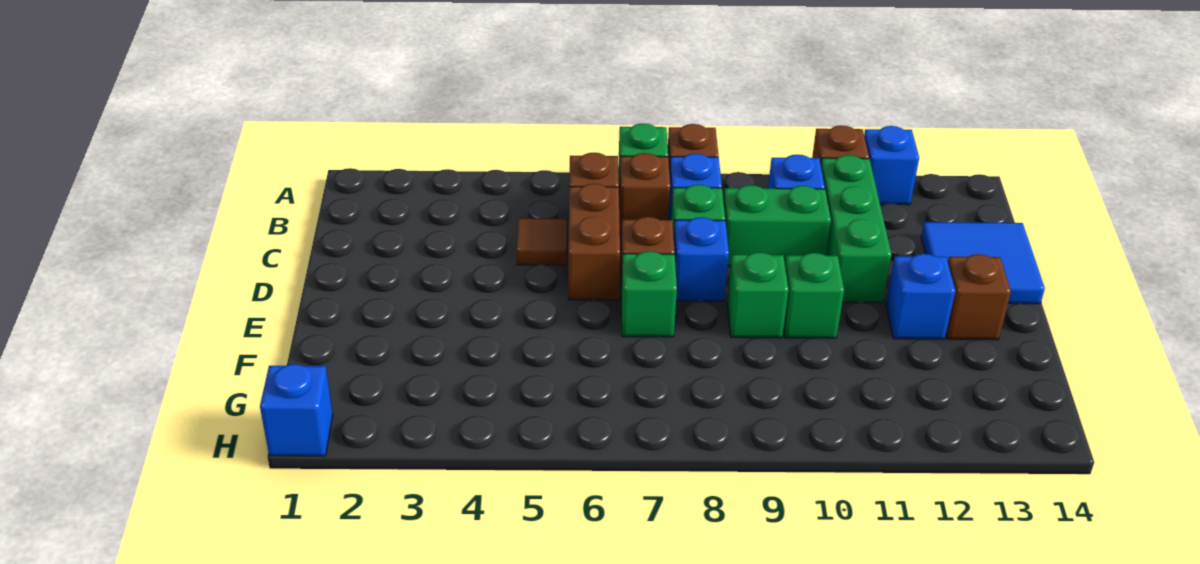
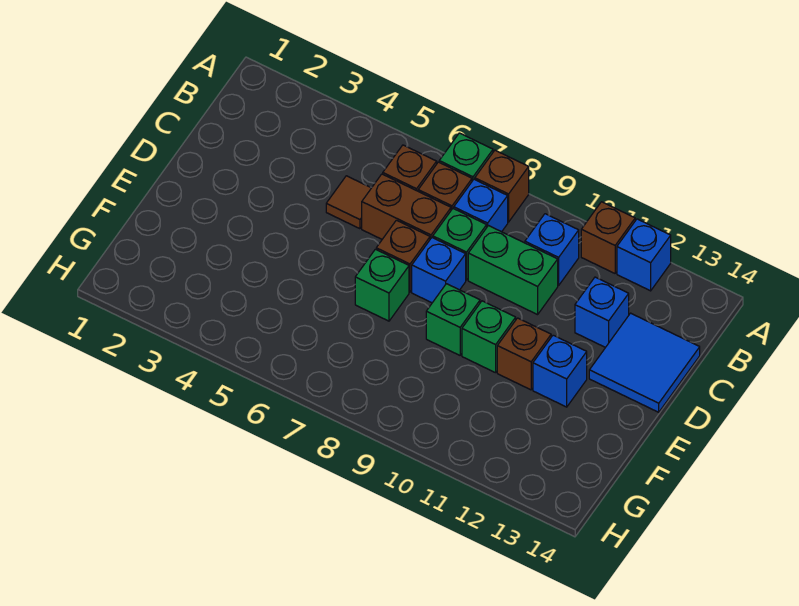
green brick B11:D11 level 1 -> none
brown brick C6:D6 level 1 -> brown brick C6:C7 level 1
brown brick E13 level 1 -> brown brick E11 level 1
blue brick H1 level 1 -> blue brick C12 level 1

